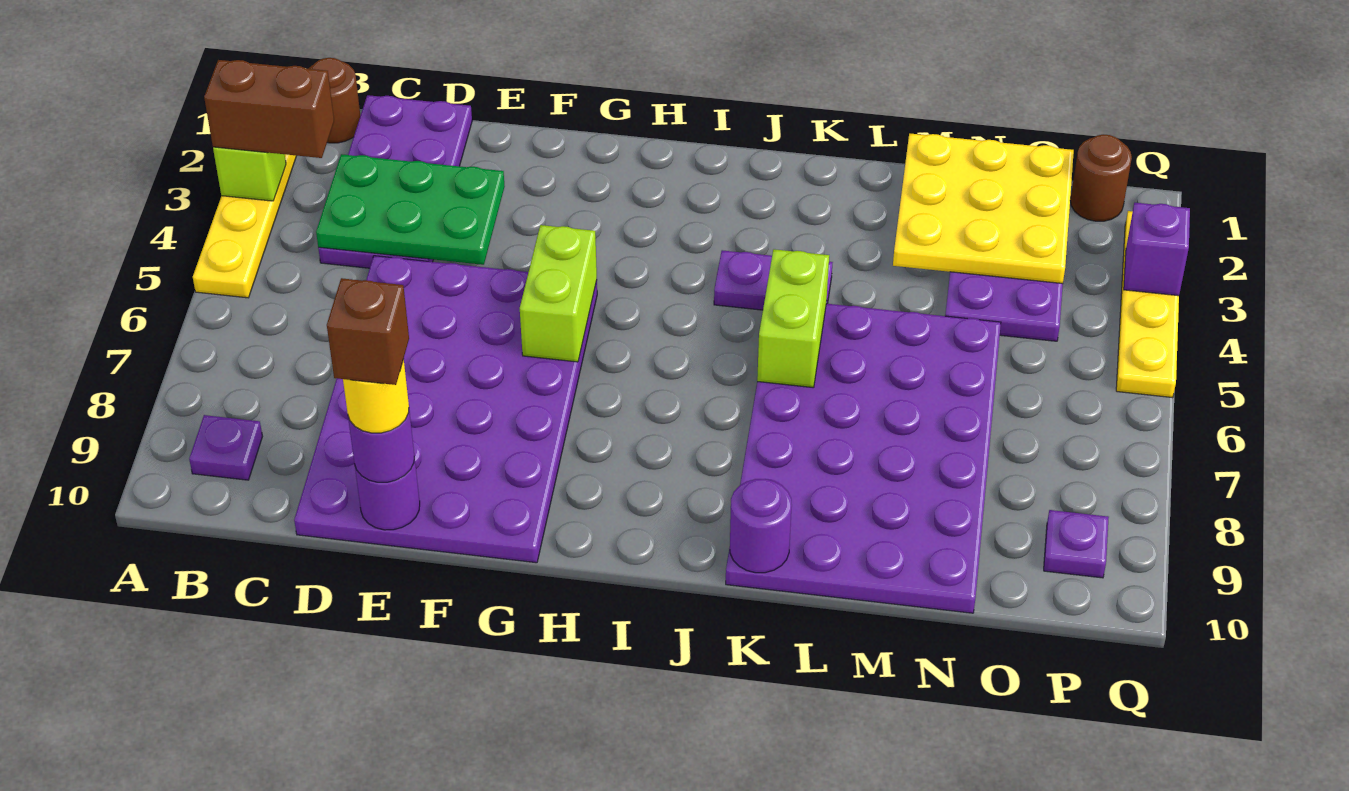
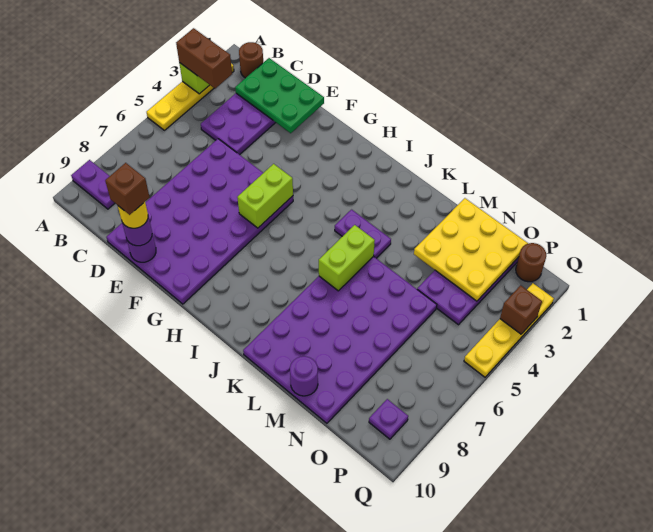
purple plate B9 level 1 -> purple plate A9:B9 level 1
green plate C3:E4 level 2 -> green plate C1:E2 level 2
purple round brick K10 level 2 -> purple round brick M10 level 2
purple brick Q3 level 2 -> brown brick Q3 level 2

